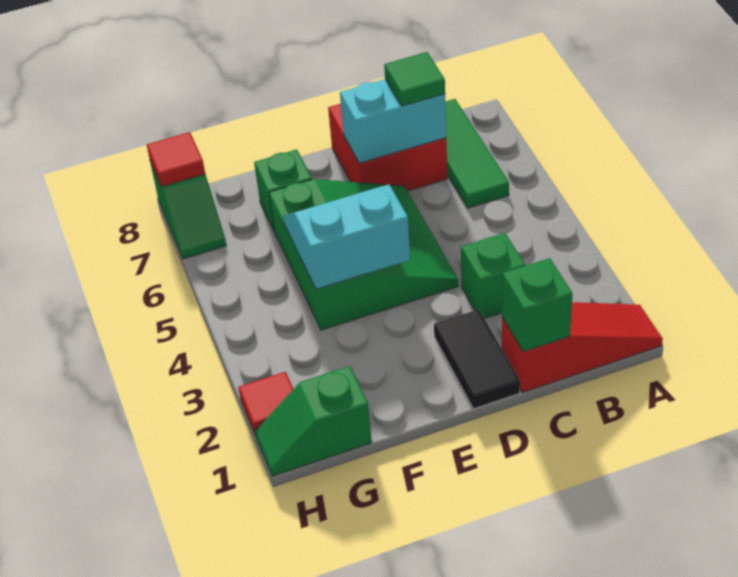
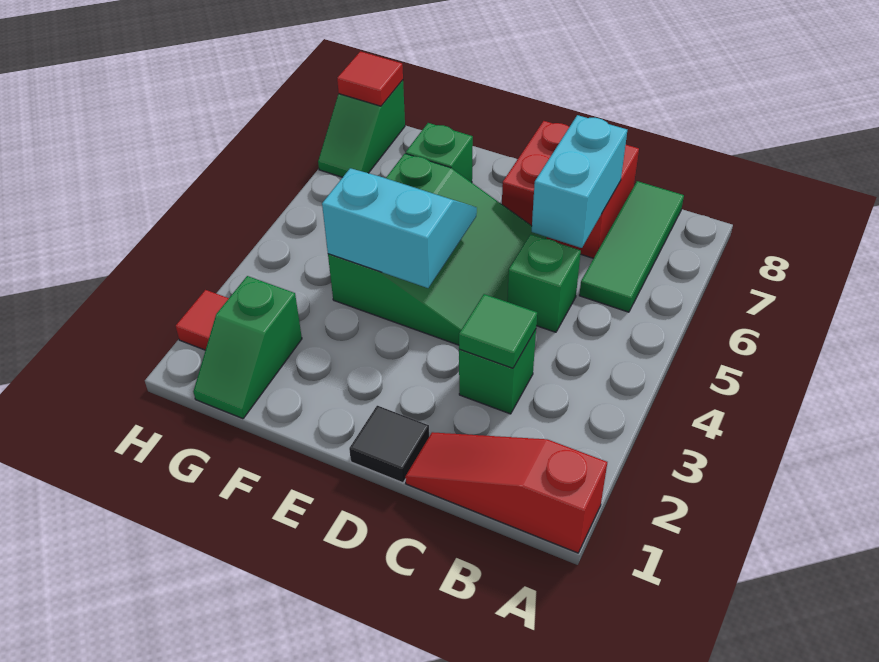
red slope A1:C1 level 1 top C -> red slope A1:C1 level 1 top A
green brick C1 level 2 -> green brick C5 level 1
cyan brick C7:D7 level 2 -> cyan brick C6:C7 level 2
green tile C7 level 3 -> green tile C3 level 2
black tile D1:D2 level 1 -> black tile D1 level 1
green slope G1:H1 level 1 top G -> green slope G1:G2 level 1 top 2

